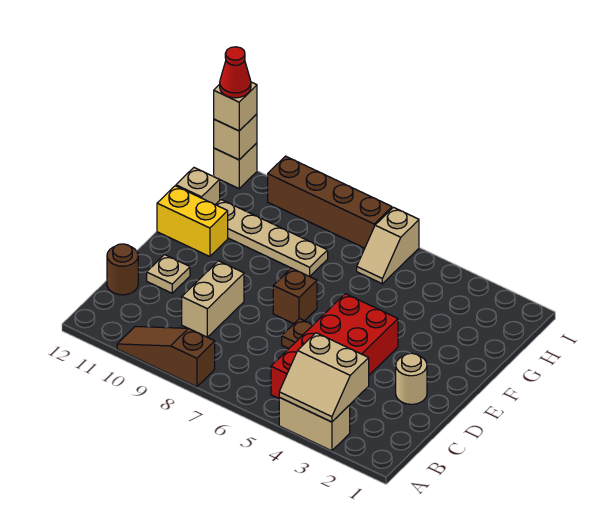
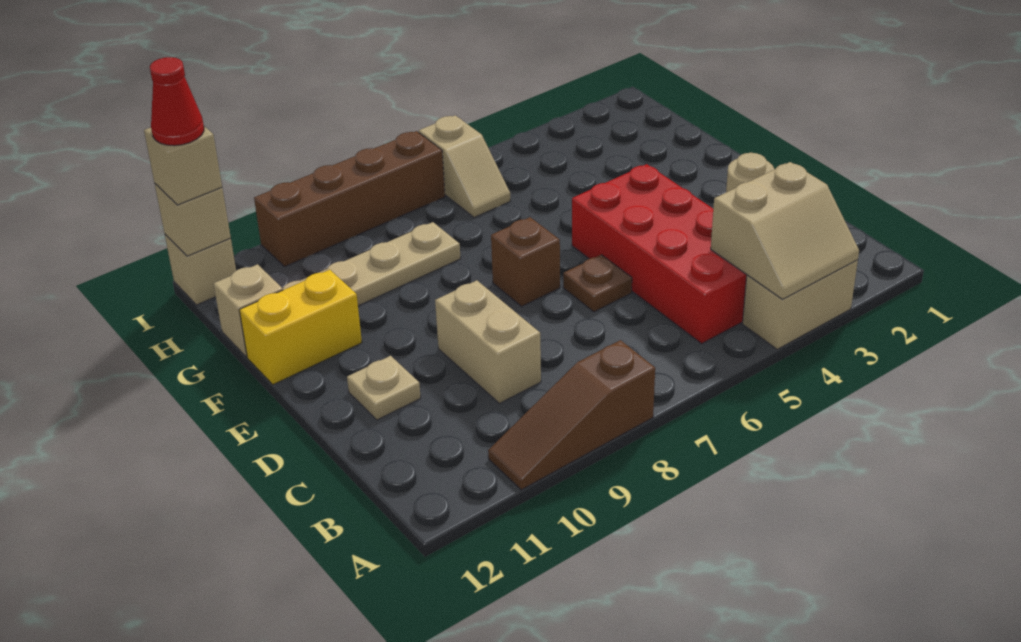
brown round brick C12 level 1 -> none

